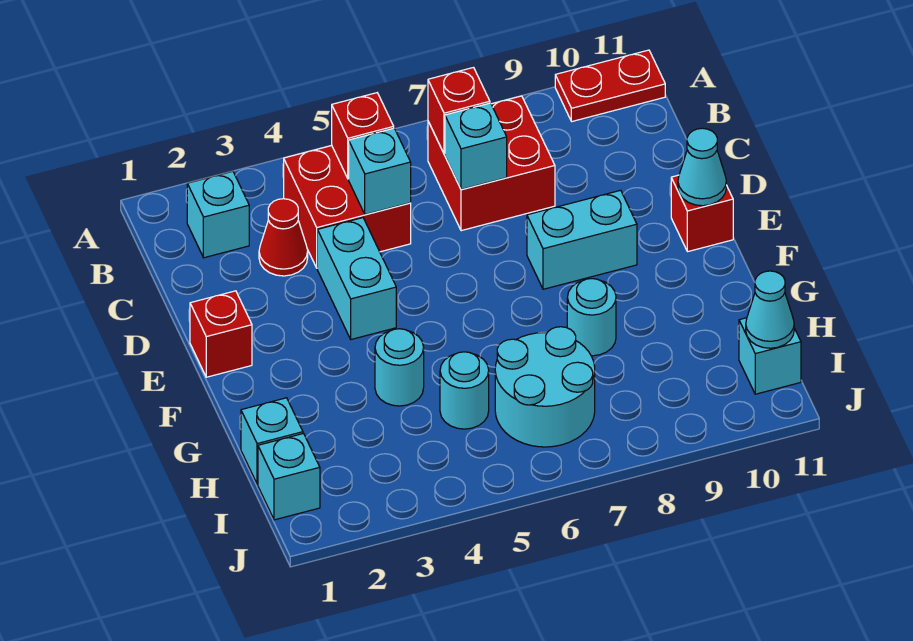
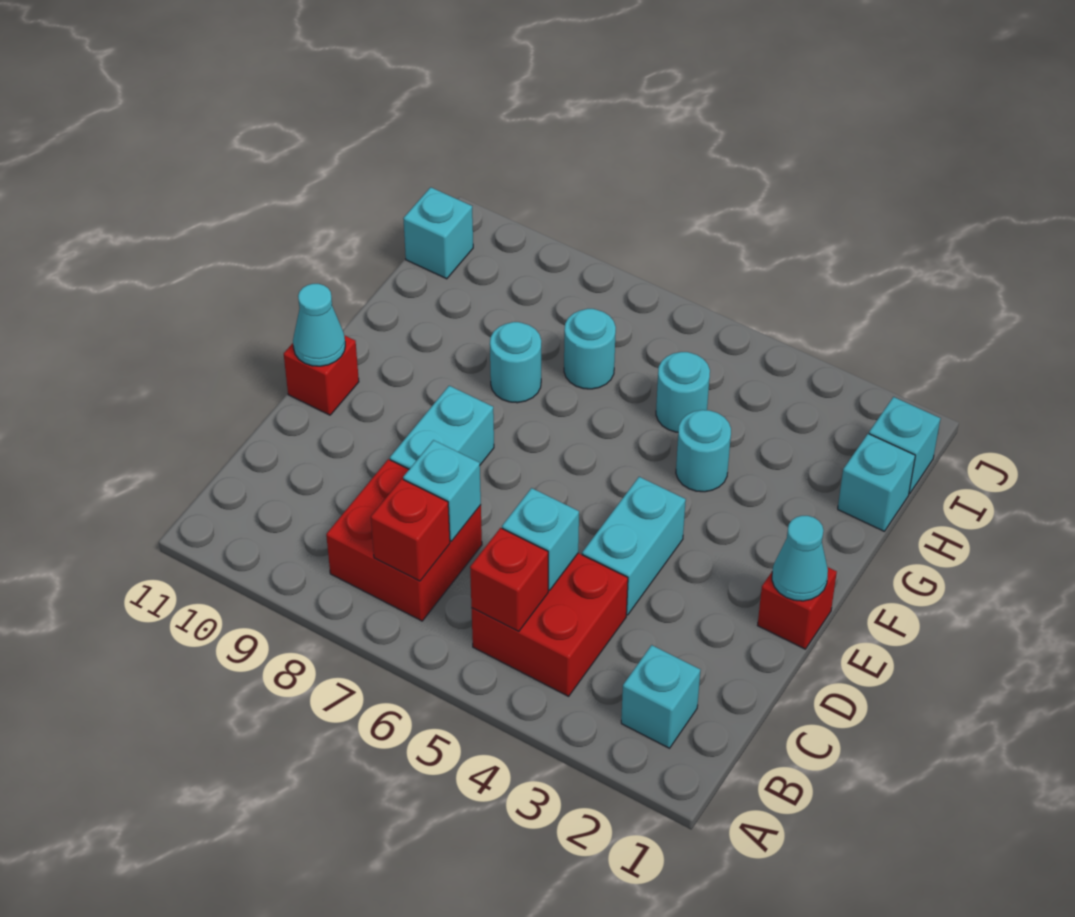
red plate A10:A11 level 1 -> none
red cone C3 level 1 -> none
cyan brick E8:E9 level 1 -> cyan brick D8:E8 level 1
cyan round brick H6:I7 level 1 -> cyan round brick H7 level 1
cyan cone I11 level 2 -> cyan cone E1 level 2

